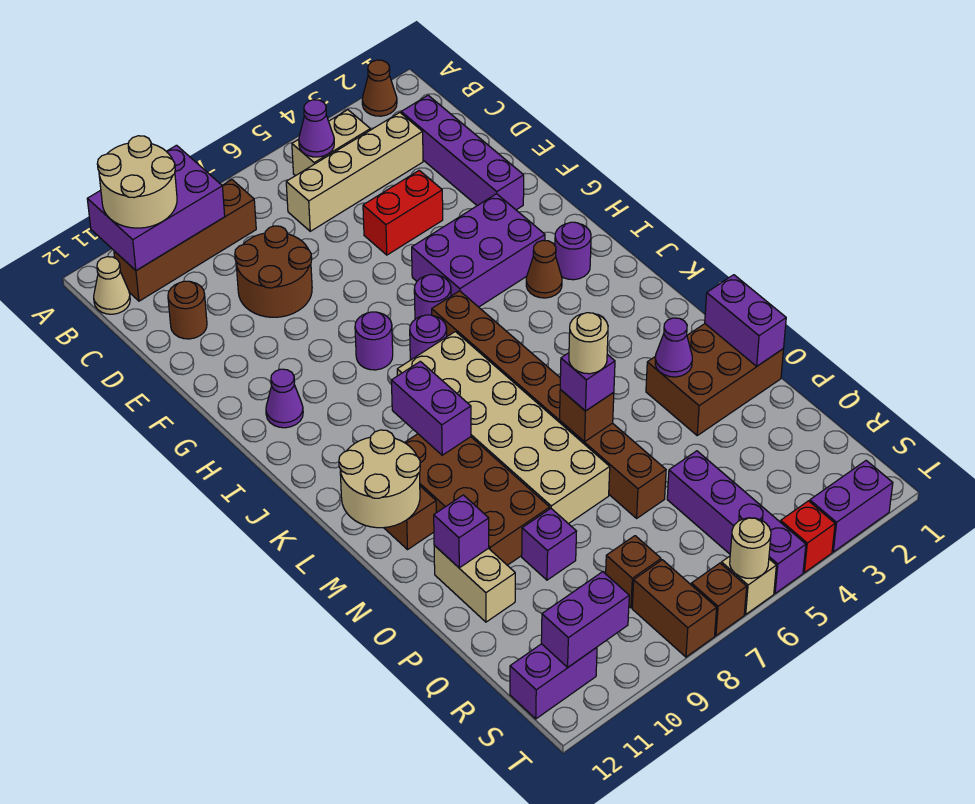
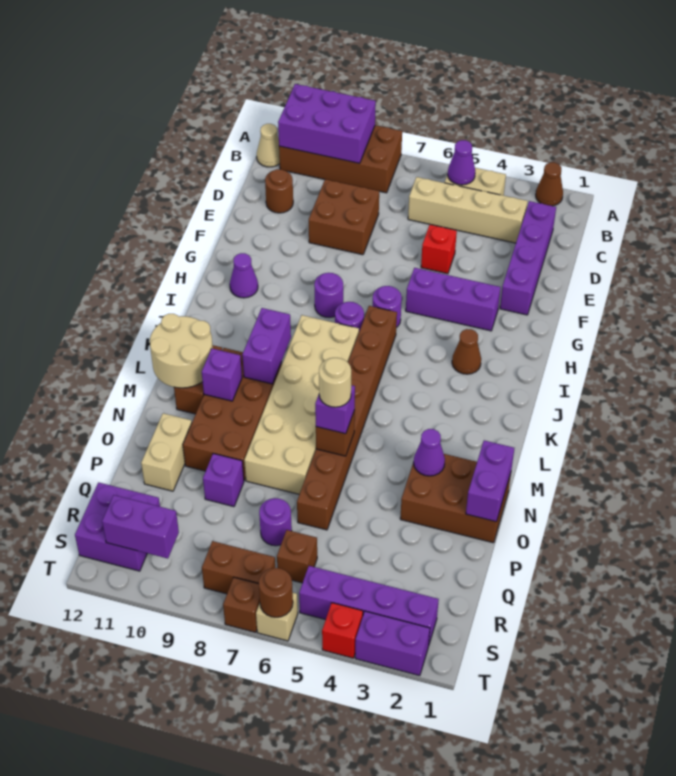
tan round brick A10:B11 level 3 -> none
brown brick B8:B11 level 1 -> brown brick A8:B11 level 1
brown round brick D8:E9 level 1 -> brown brick D8:E9 level 1
red brick E4:E5 level 1 -> red brick E5 level 1
purple brick G3:H5 level 1 -> purple brick G3:G5 level 1
purple round brick I2 level 1 -> purple round brick Q7 level 1
purple brick O11 level 2 -> purple brick M10 level 2
purple brick Q5:T5 level 1 -> purple brick S2:S5 level 1
brown brick R8 level 1 -> brown brick R6 level 1
brown brick S8:T8 level 1 -> brown brick S7:S8 level 1
purple brick S11:S12 level 1 -> purple brick R11:S12 level 1
tan round brick T6 level 2 -> brown round brick T6 level 2

